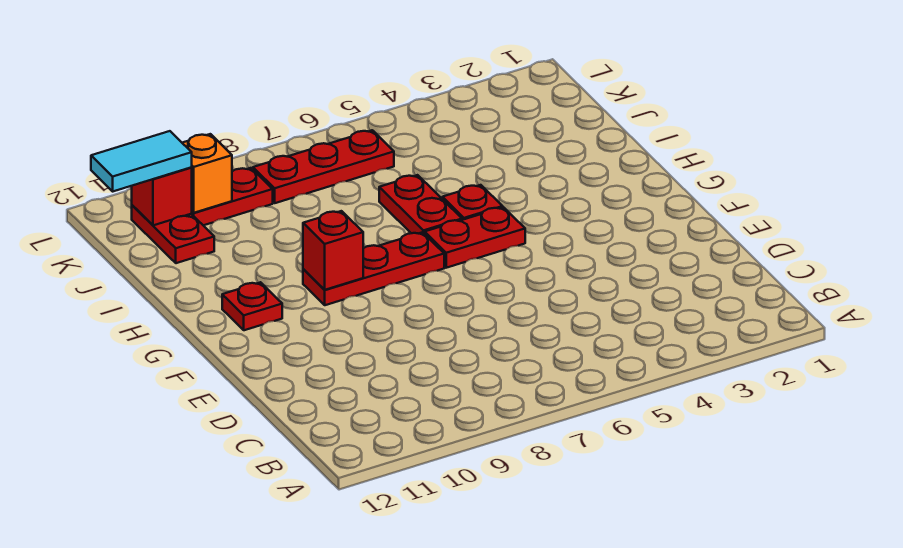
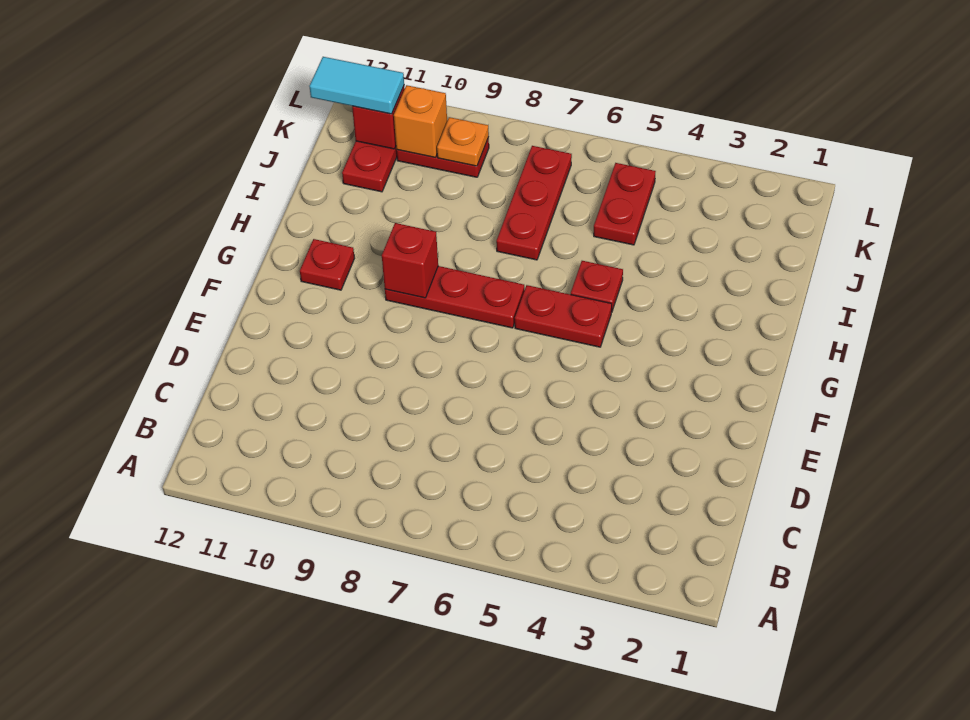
red plate H6:I6 level 1 -> red plate J5:K5 level 1
red plate K6:K8 level 1 -> red plate I7:K7 level 1
none -> orange plate K9 level 2

